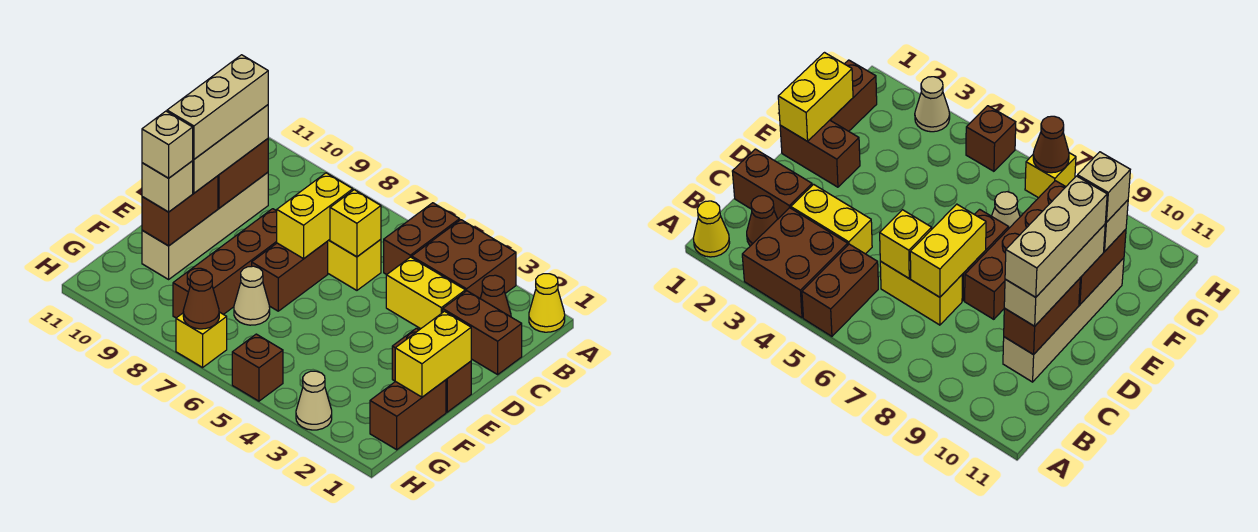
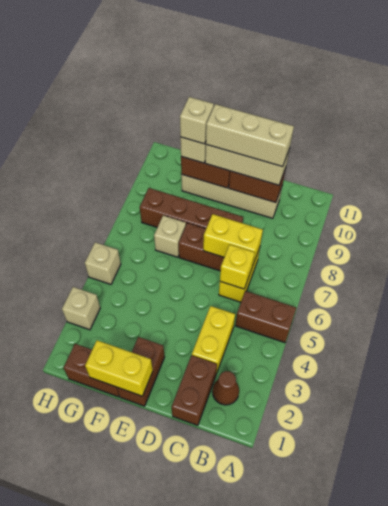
yellow cone A1 level 1 -> none
brown brick A3:B4 level 1 -> none
tan cone F7 level 1 -> tan brick F7 level 1
tan cone H3 level 1 -> tan brick H3 level 1
brown brick H5 level 1 -> tan brick H5 level 1
yellow brick H7 level 1 -> none
brown cone H7 level 2 -> none

